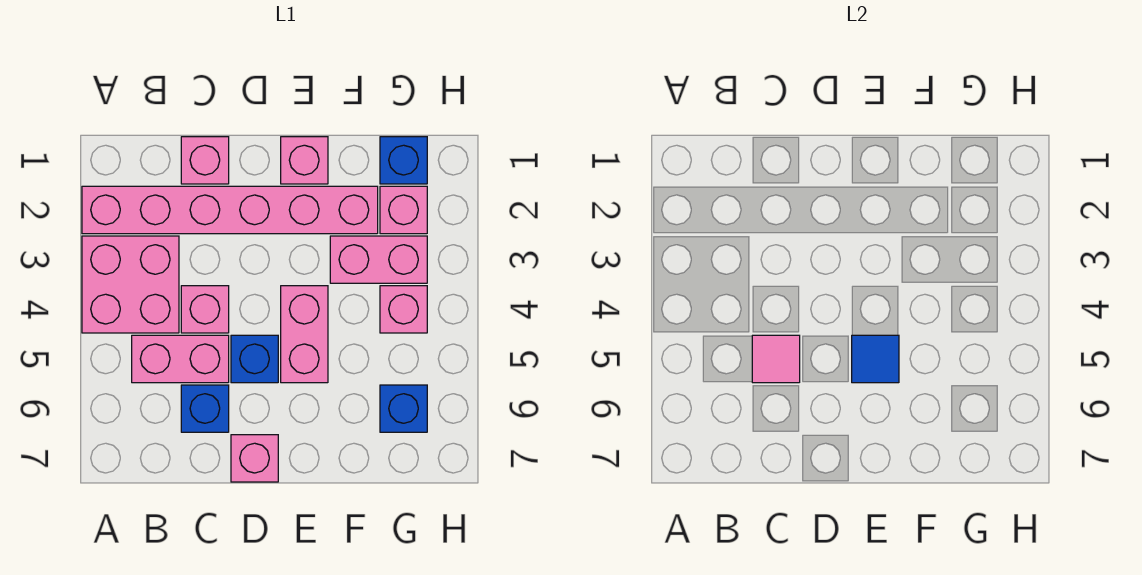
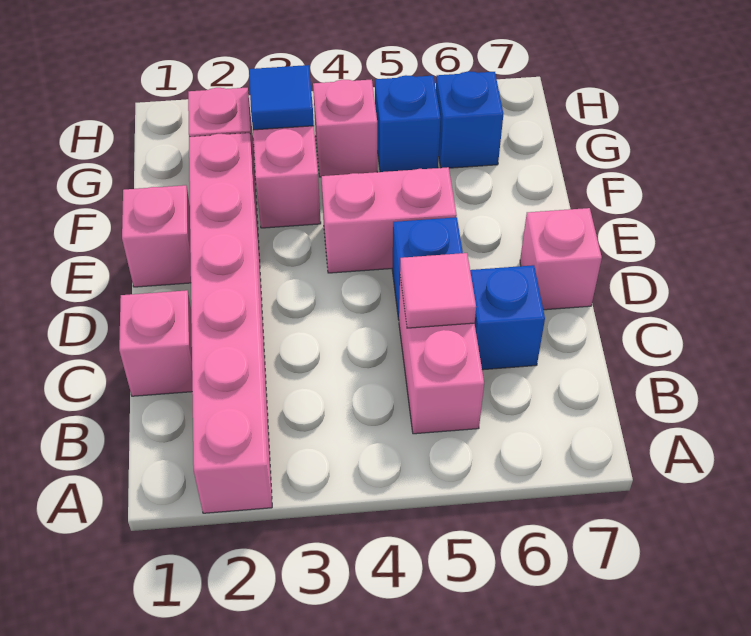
pink brick A3:B4 level 1 -> none
pink brick C4 level 1 -> none
blue tile E5 level 2 -> blue tile G3 level 2
blue brick G1 level 1 -> blue brick G5 level 1

